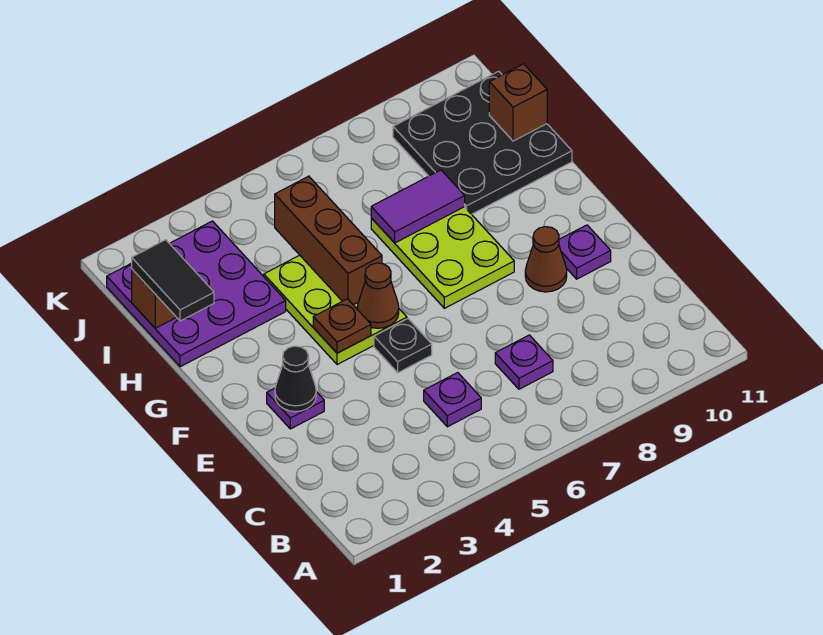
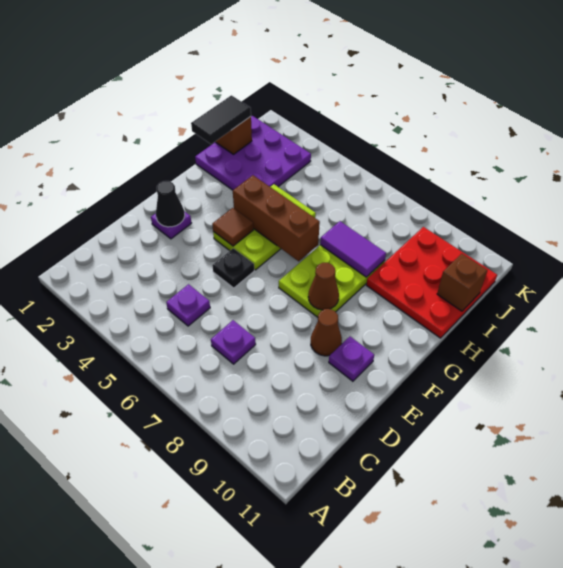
brown plate F4 level 2 -> brown tile F4 level 2
brown cone F5 level 2 -> brown cone F8 level 2
brown brick G5:I5 level 2 -> brown brick G4:G6 level 2
black plate H9:J11 level 1 -> red plate H9:J11 level 1

